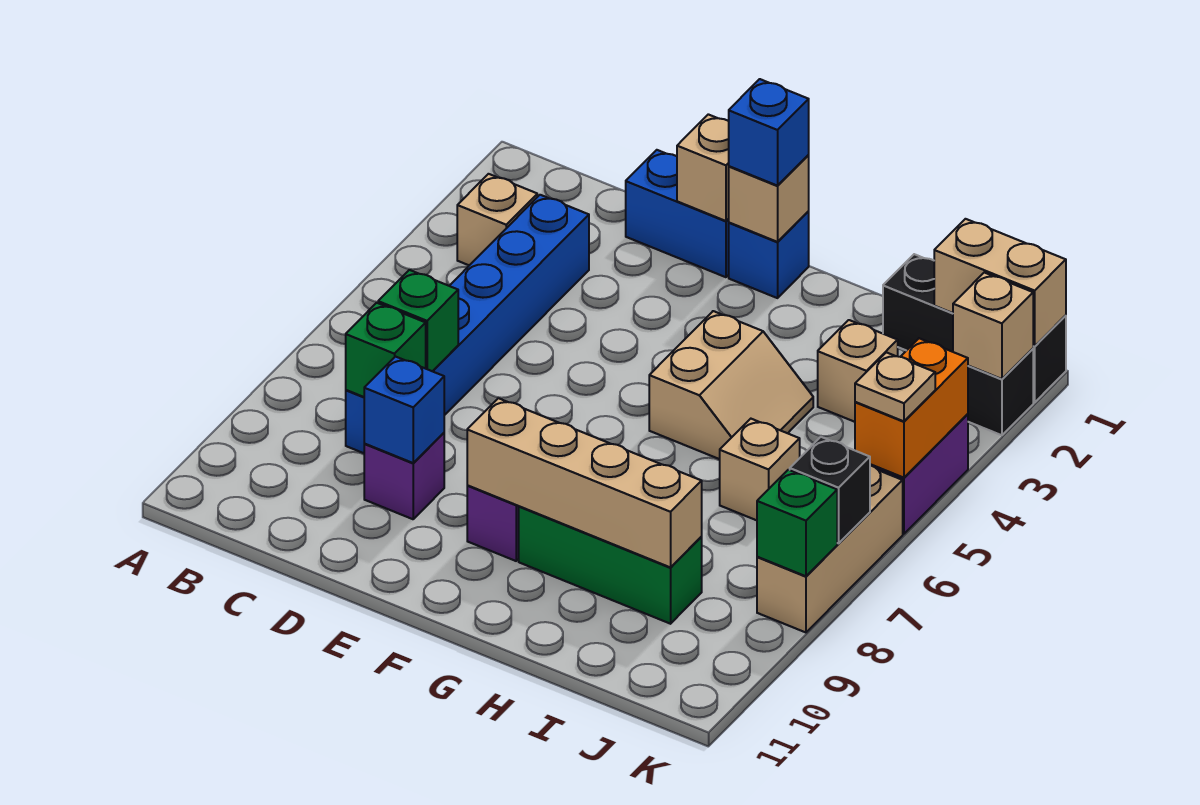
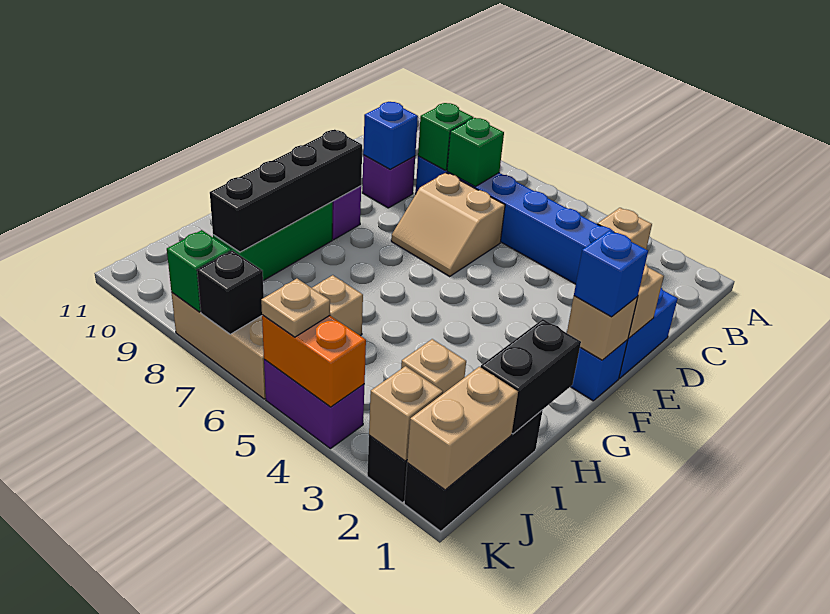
tan brick F9:I9 level 2 -> black brick F9:I9 level 2
tan slope G4:H5 level 1 top G -> tan slope D6:E7 level 1 top D
none -> black brick H1:I1 level 2

